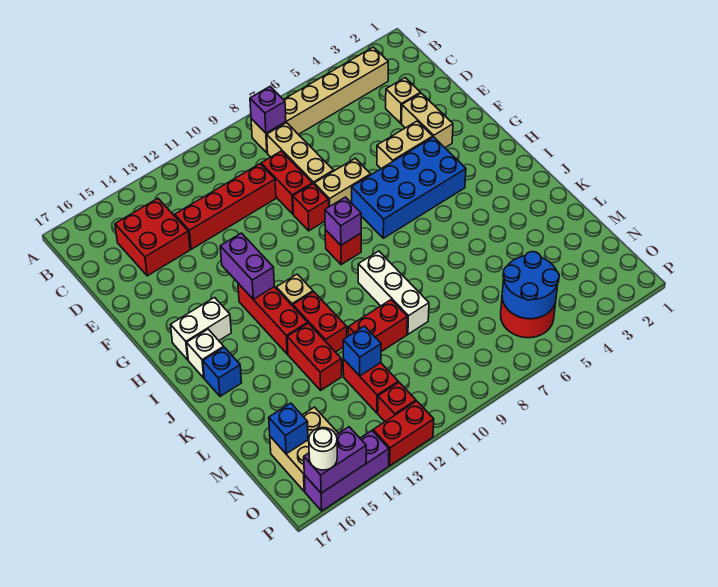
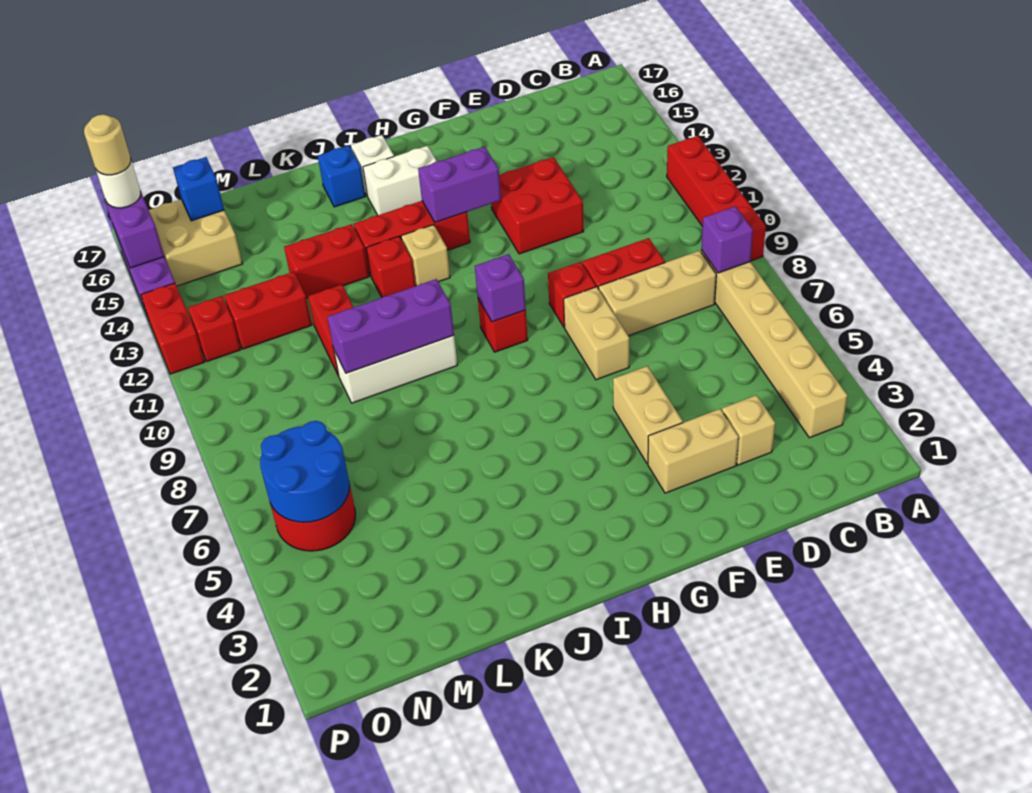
red brick C14:D15 level 1 -> red brick E12:F13 level 1
red brick D10:D13 level 1 -> red brick A9:A12 level 1
blue brick G4:H7 level 1 -> none
white brick H15:H16 level 1 -> white brick H15:I15 level 1
none -> purple brick J9:L9 level 2
red brick J12:K12 level 1 -> red brick J12 level 1
blue brick M12 level 2 -> none
none -> tan round brick P16 level 4

